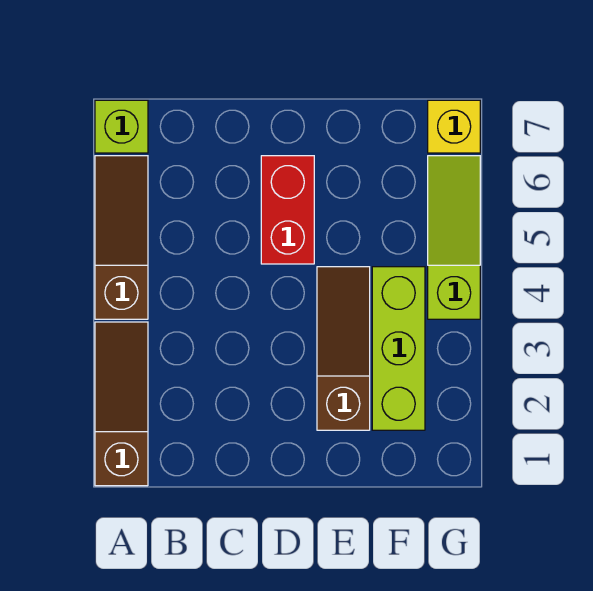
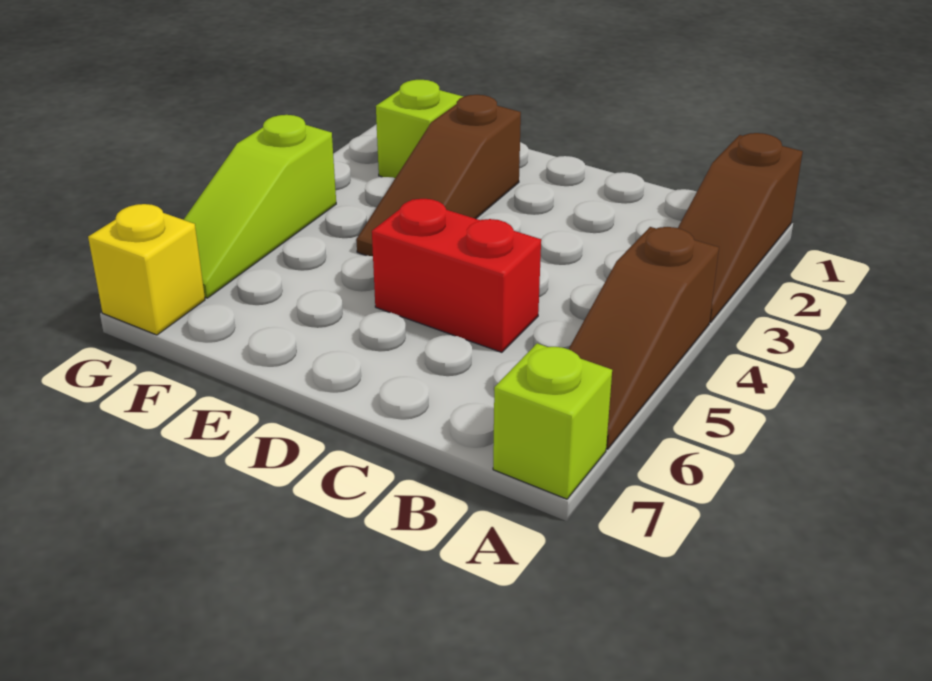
red brick D5:D6 level 1 -> red brick C5:D5 level 1
lime brick F2:F4 level 1 -> lime brick F2 level 1

